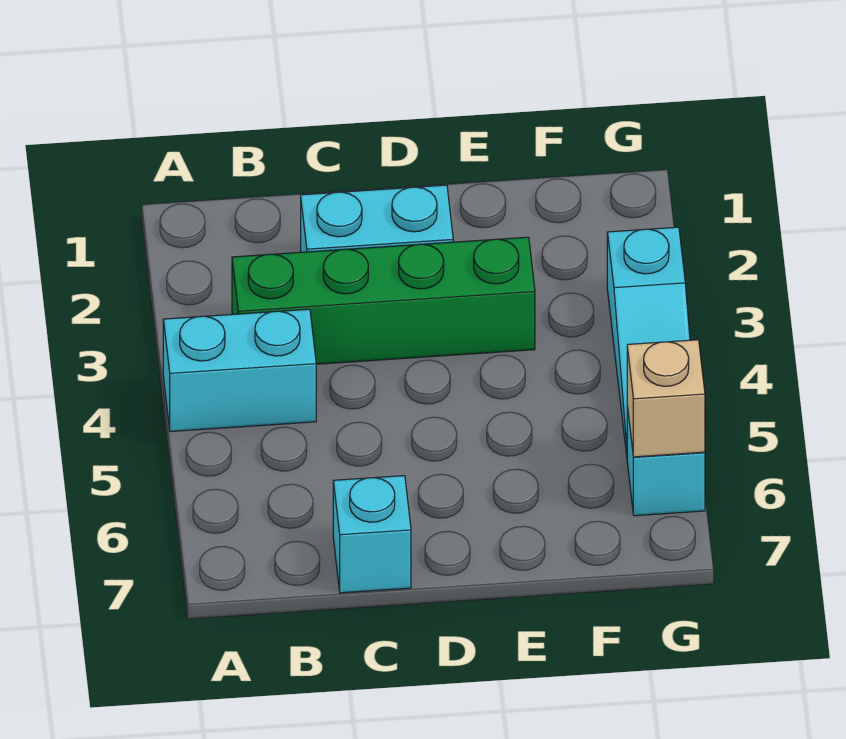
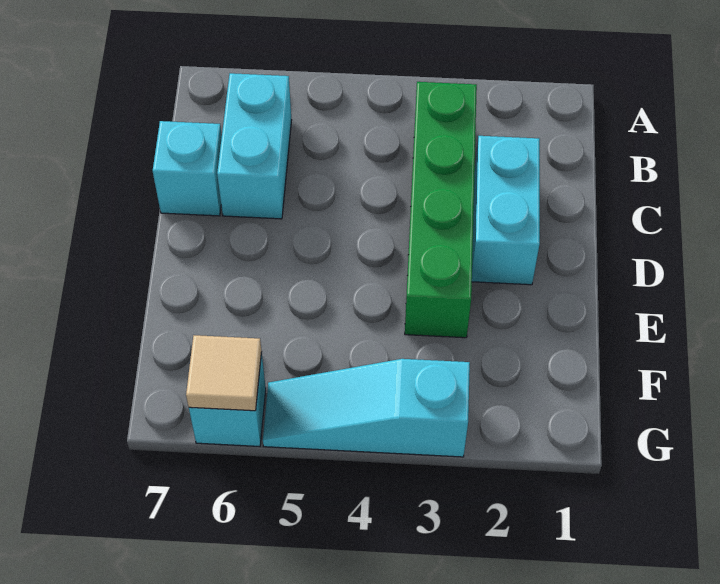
cyan brick A4:B4 level 1 -> cyan brick B6:C6 level 1
tan brick G6 level 2 -> tan tile G6 level 2

